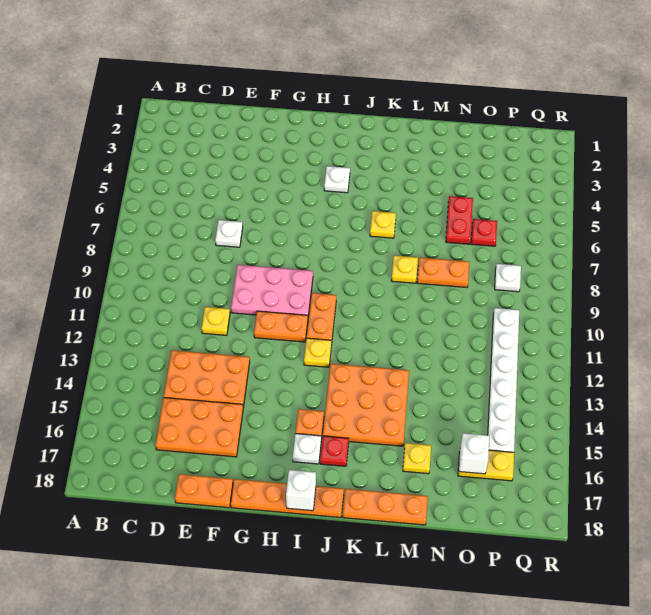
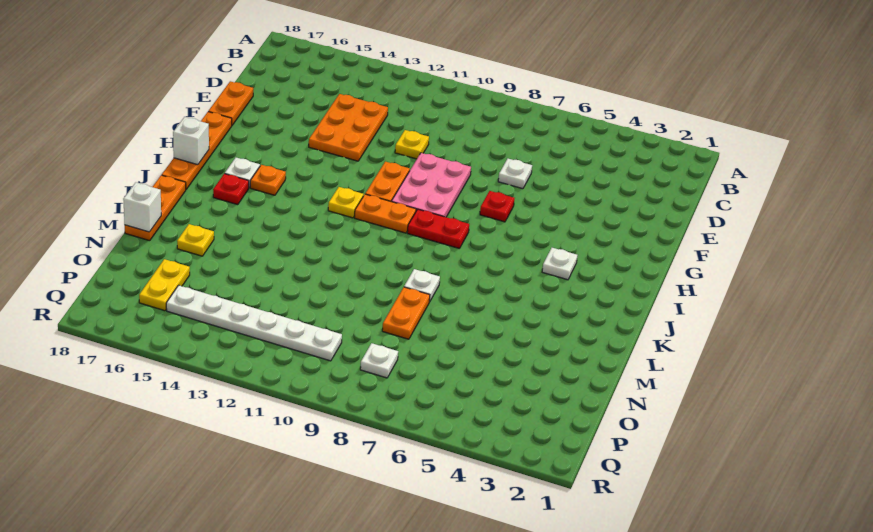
orange plate D15:F16 level 1 -> none
orange plate J13:L15 level 1 -> none
yellow plate K6 level 1 -> none
yellow plate L8 level 1 -> white plate L8 level 1
red plate N5:N6 level 1 -> red plate I8:I9 level 1
red plate O6 level 1 -> red plate G7 level 1
white brick O16 level 2 -> white brick M18 level 2

